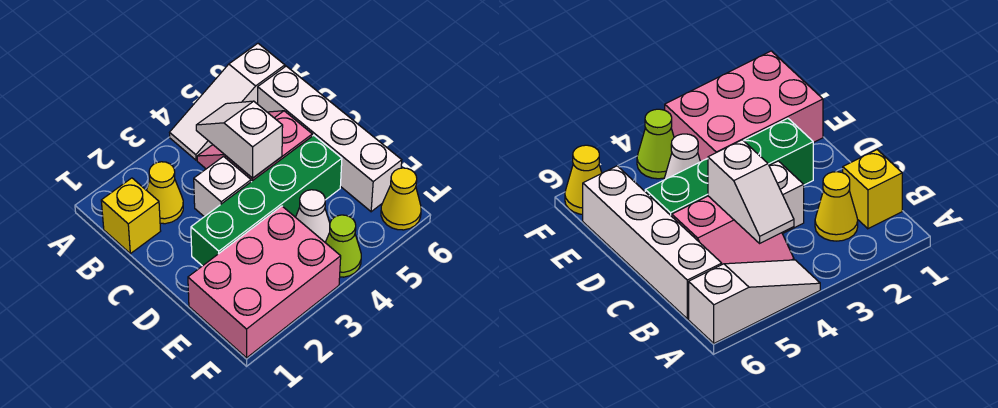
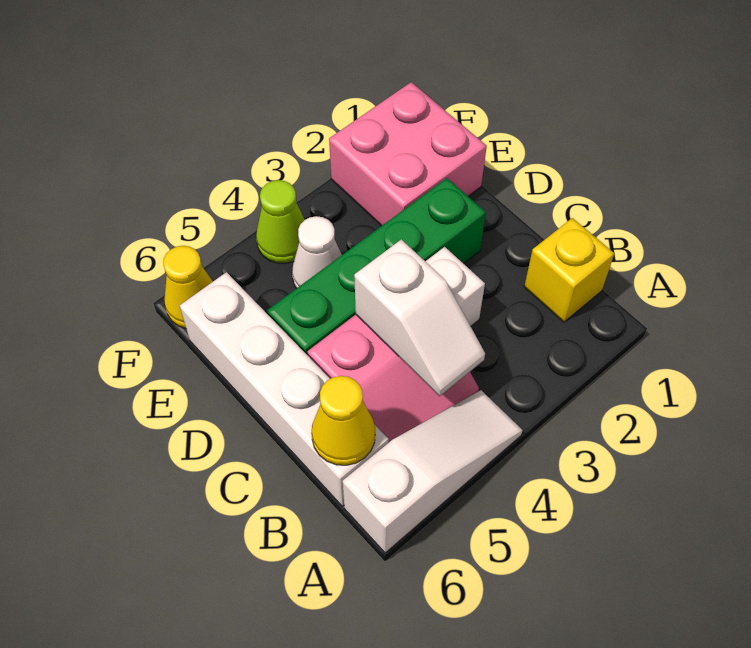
yellow cone B2 level 1 -> yellow cone B6 level 2
pink brick E1:F3 level 1 -> pink brick E1:F2 level 1

